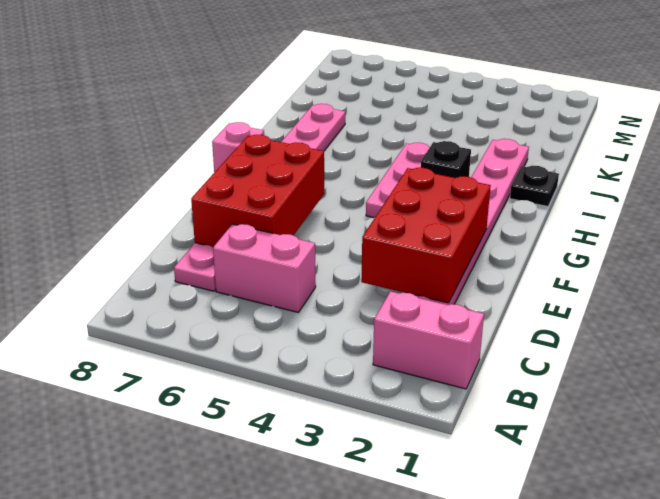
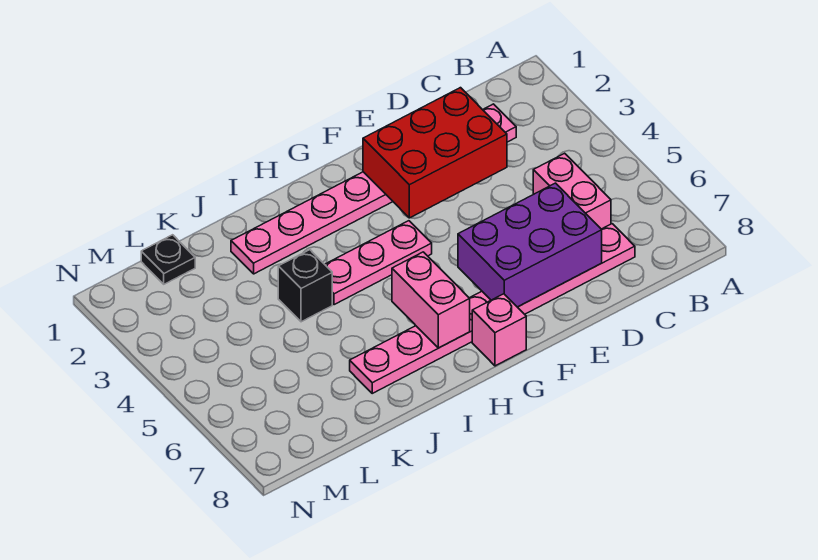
pink brick B1:B2 level 1 -> pink brick H6:H7 level 2
red brick D6:F7 level 2 -> purple brick D6:F7 level 2
black brick H3 level 1 -> black brick J4 level 1
black plate I1 level 1 -> black plate L1 level 1

